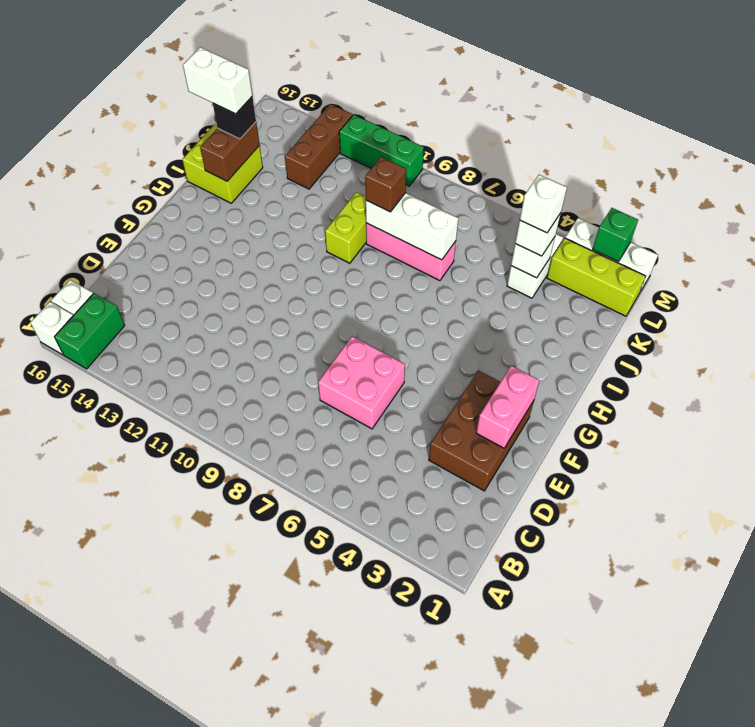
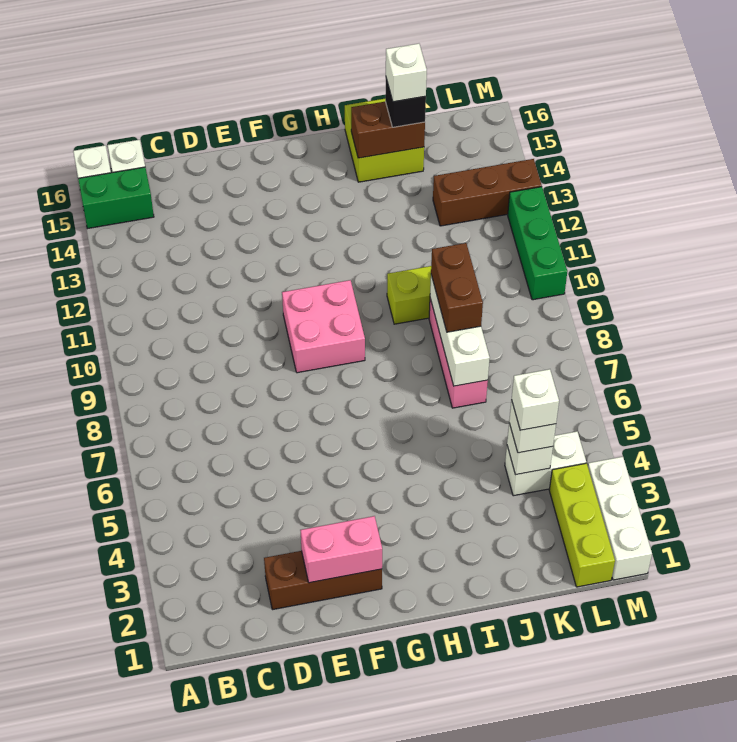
brown brick D2:F3 level 1 -> brown brick D2:F2 level 1
pink brick D6:E7 level 1 -> pink brick F9:G10 level 1
brown brick J9 level 3 -> brown brick J8:J9 level 3
white brick J15:J16 level 4 -> white brick J15 level 4
green brick M2 level 2 -> none

